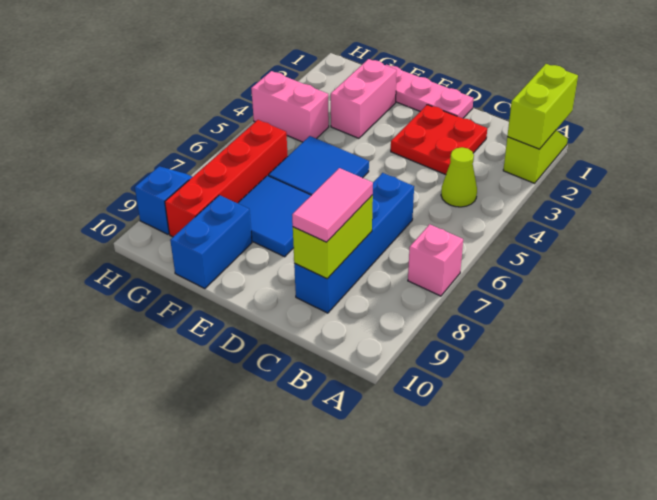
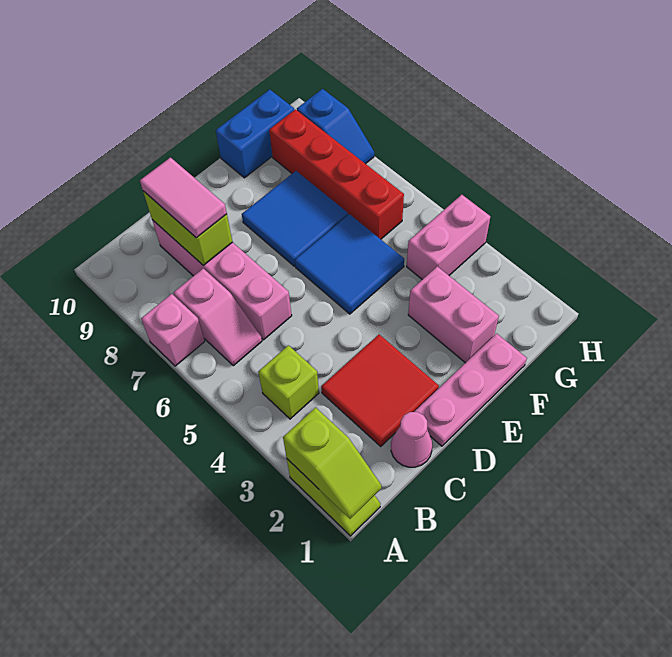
lime brick A1:A2 level 2 -> lime slope A1:A2 level 2 top 2
lime cone B4 level 1 -> lime brick B4 level 1
none -> pink slope B6:B7 level 1 top 7
none -> pink cone C1 level 1
red plate C2:D3 level 1 -> red tile C2:D3 level 1
blue brick C6:C9 level 1 -> pink brick C6:C9 level 1
blue brick F9:F10 level 1 -> blue brick F10:G10 level 1

